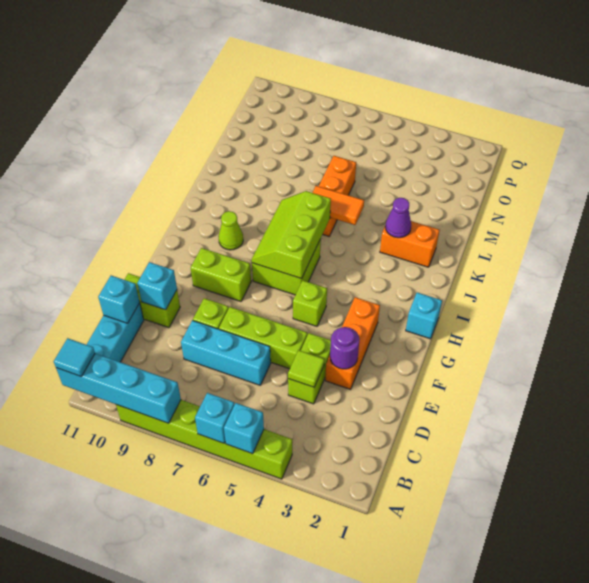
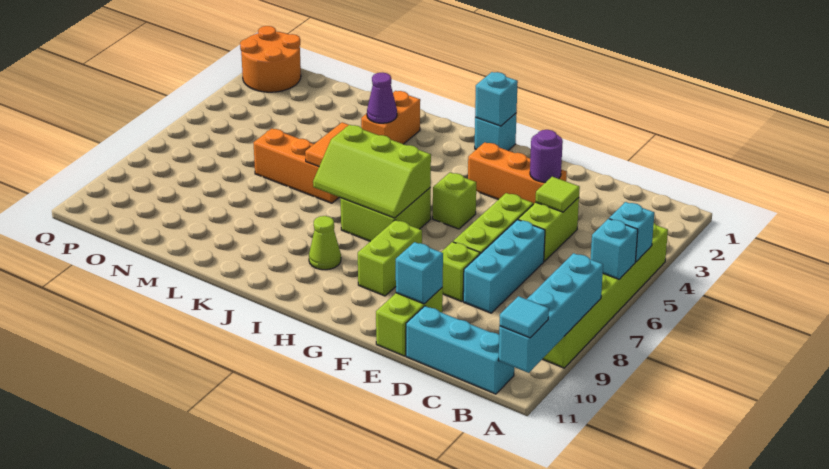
lime brick D4:E4 level 1 -> lime brick D4:D5 level 1
cyan brick D11 level 2 -> cyan brick H1 level 2
none -> orange round brick P1:Q2 level 1

